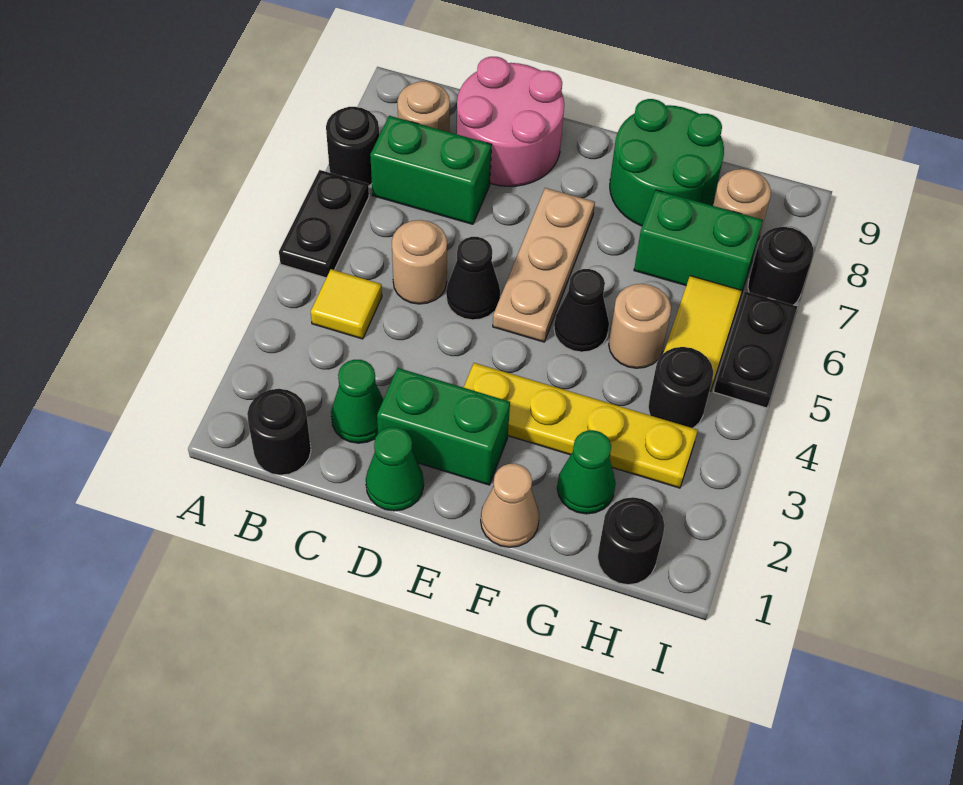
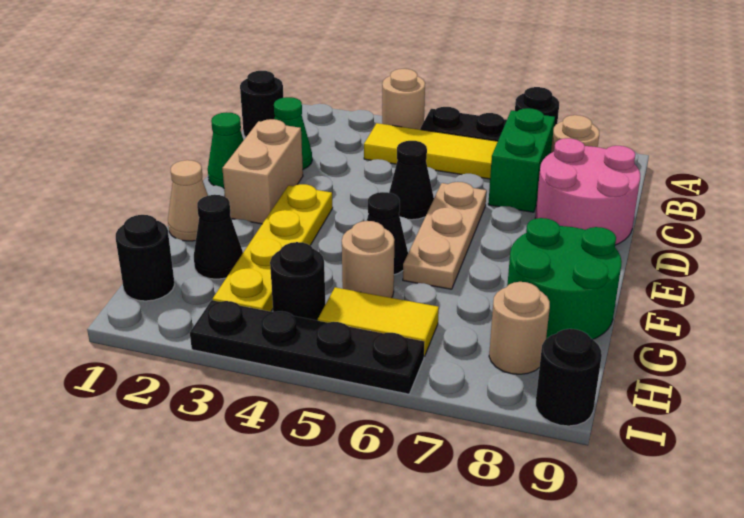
yellow tile B4 level 1 -> yellow tile B4:B6 level 1
tan round brick C5 level 1 -> tan round brick A4 level 1
green brick D2:E2 level 1 -> tan brick D2:E2 level 1
tan plate E5:E7 level 1 -> tan plate D6:F6 level 1
green cone G2 level 1 -> black cone G2 level 1
green brick G7:H7 level 1 -> none
black plate I5:I6 level 1 -> black plate I3:I6 level 1
black round brick I7 level 1 -> black round brick I9 level 1

